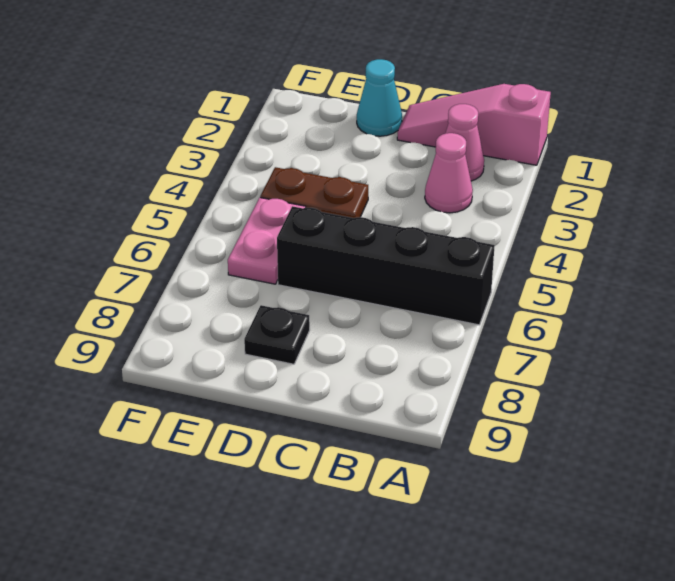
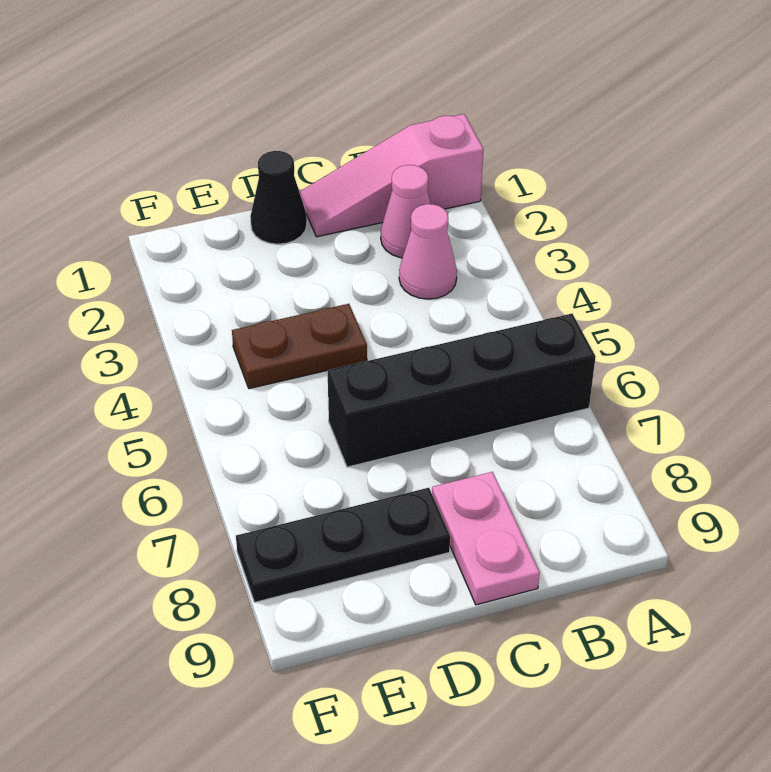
cyan cone D1 level 1 -> black cone D1 level 1
black plate D8 level 1 -> black plate D8:F8 level 1
pink plate E5:E6 level 1 -> pink plate C8:C9 level 1

